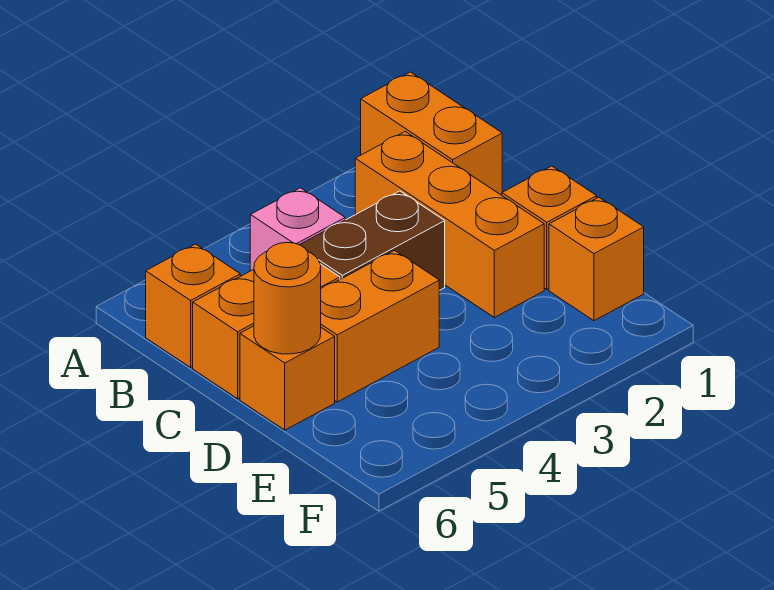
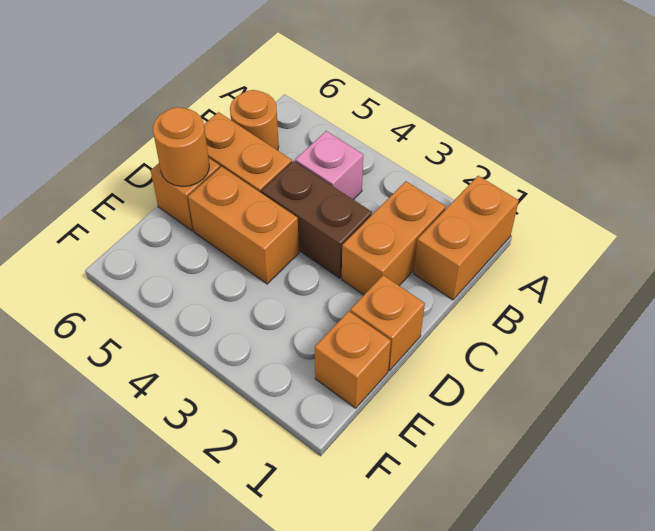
orange brick B2:D2 level 1 -> orange brick B2:C2 level 1
orange brick B6 level 1 -> orange round brick B6 level 1

